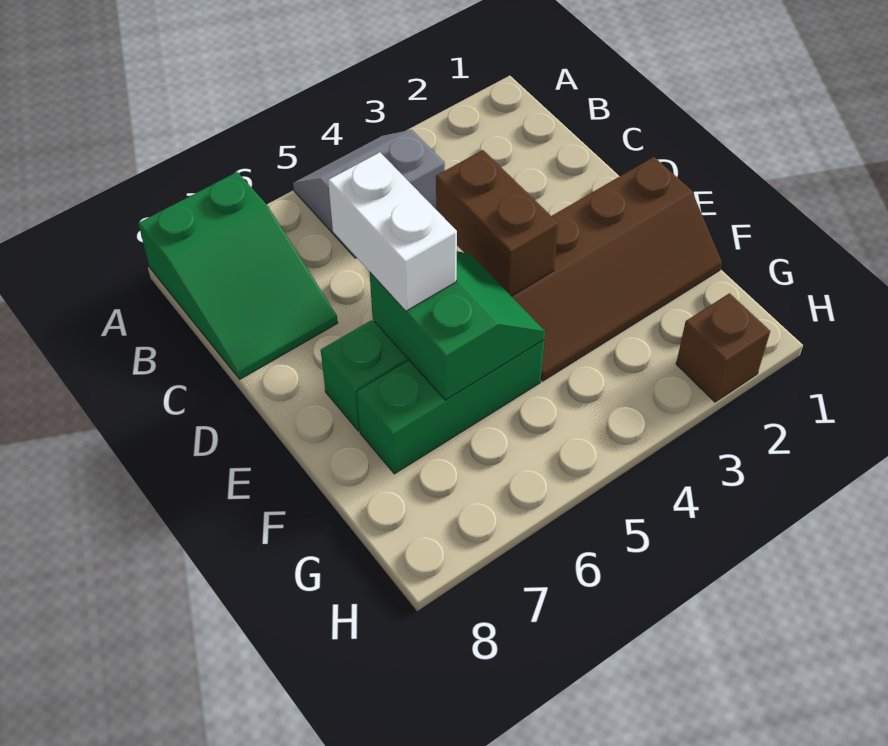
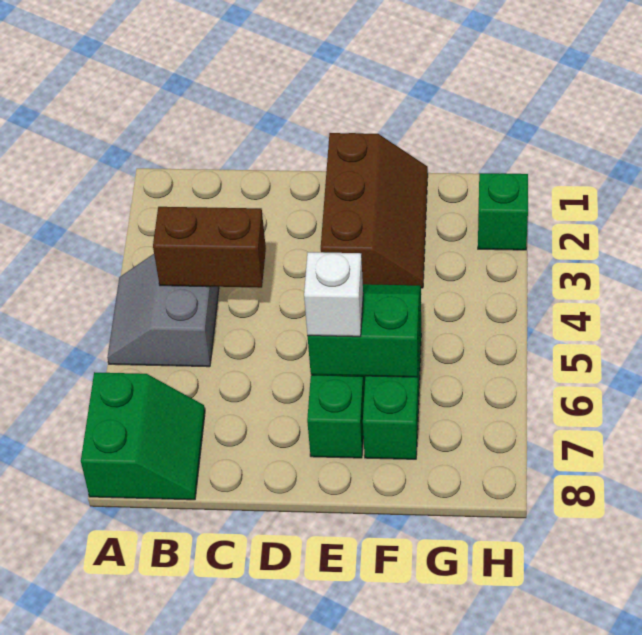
green slope A7:C8 level 1 top A -> green slope A7:B8 level 1 top A
brown brick D4:E4 level 2 -> brown brick B4:C4 level 2
white brick D6:E6 level 3 -> white brick E6 level 3
brown slope E1:F4 level 1 top E -> brown slope E1:F3 level 1 top E
brown brick H2 level 1 -> green brick H2 level 1

